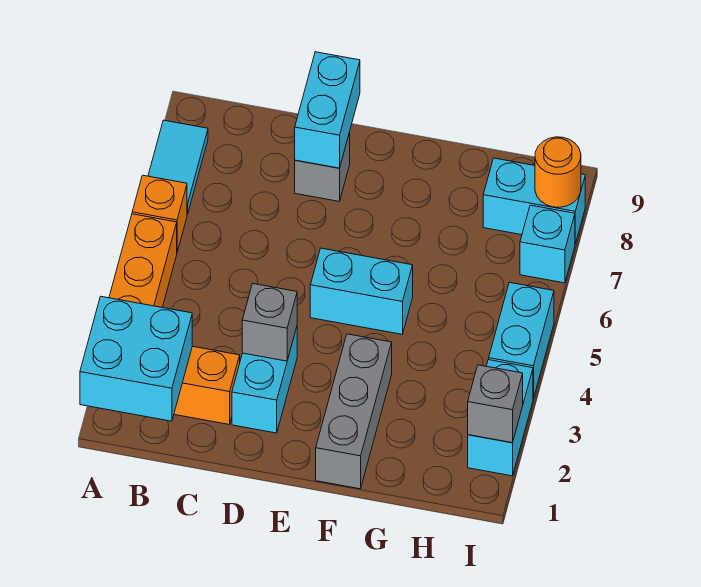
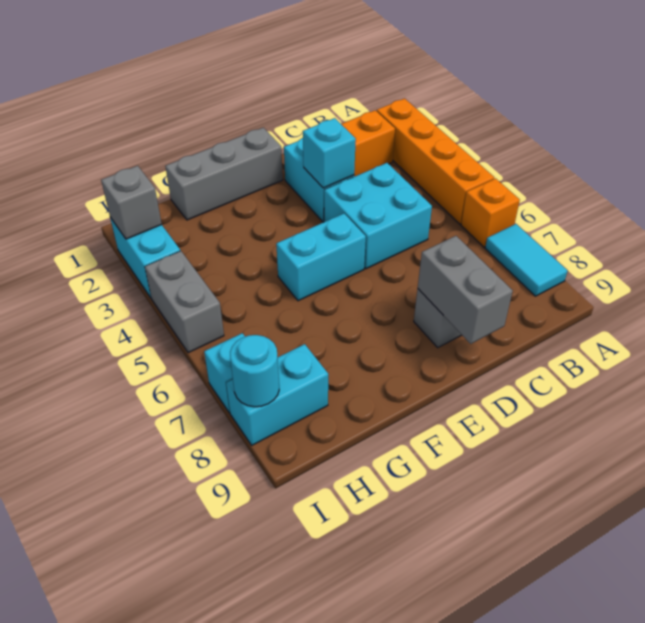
cyan brick A1:B2 level 2 -> cyan brick C4:D5 level 1
grey brick D3 level 2 -> cyan brick D3 level 2
cyan brick D8:D9 level 2 -> grey brick D8:D9 level 2
grey brick F1:F3 level 1 -> grey brick E1:G1 level 1
cyan brick I4:I5 level 1 -> grey brick I4:I5 level 1
orange round brick I8 level 2 -> cyan round brick I8 level 2

